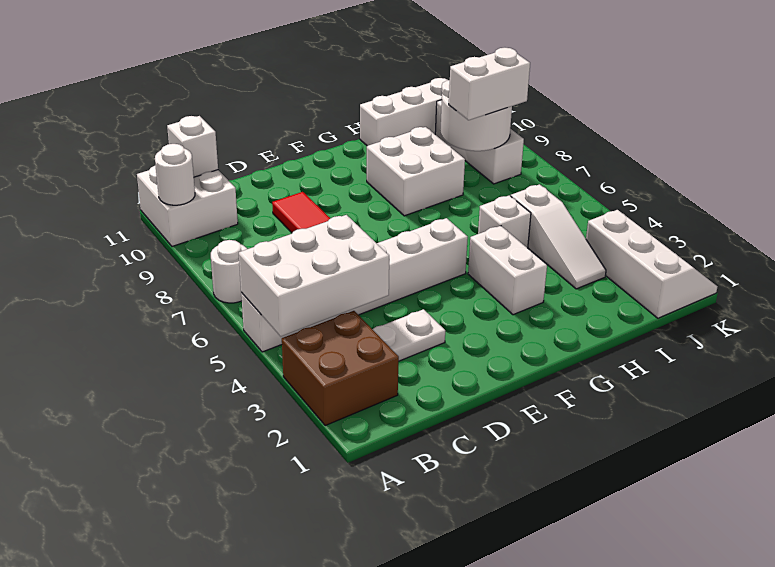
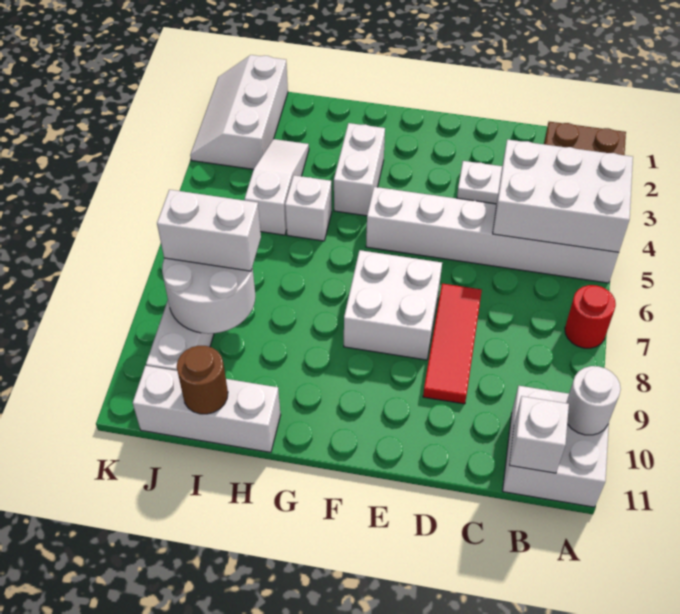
white round brick A7 level 1 -> red round brick A7 level 1
white brick G8:H9 level 1 -> white brick E7:F8 level 1
none -> brown round brick I11 level 2

